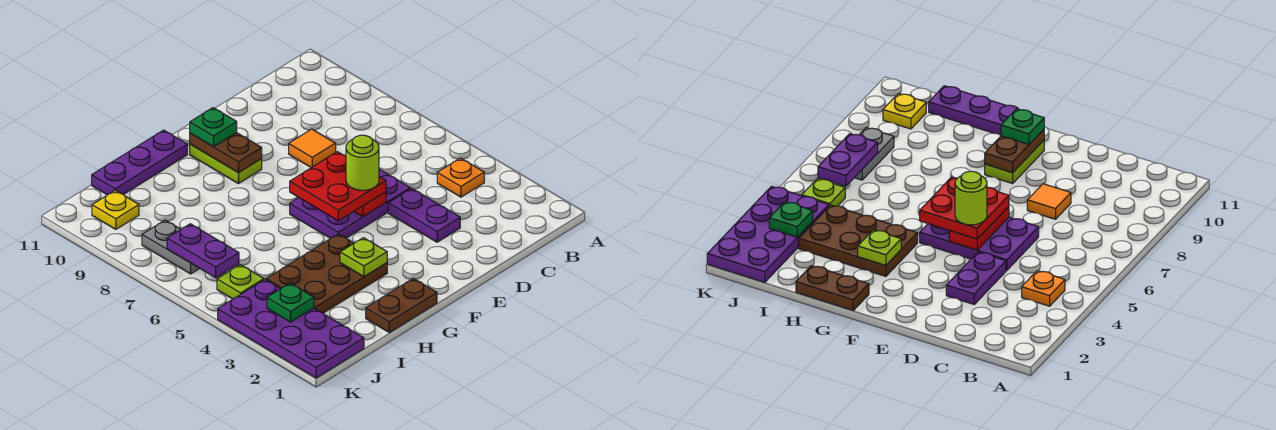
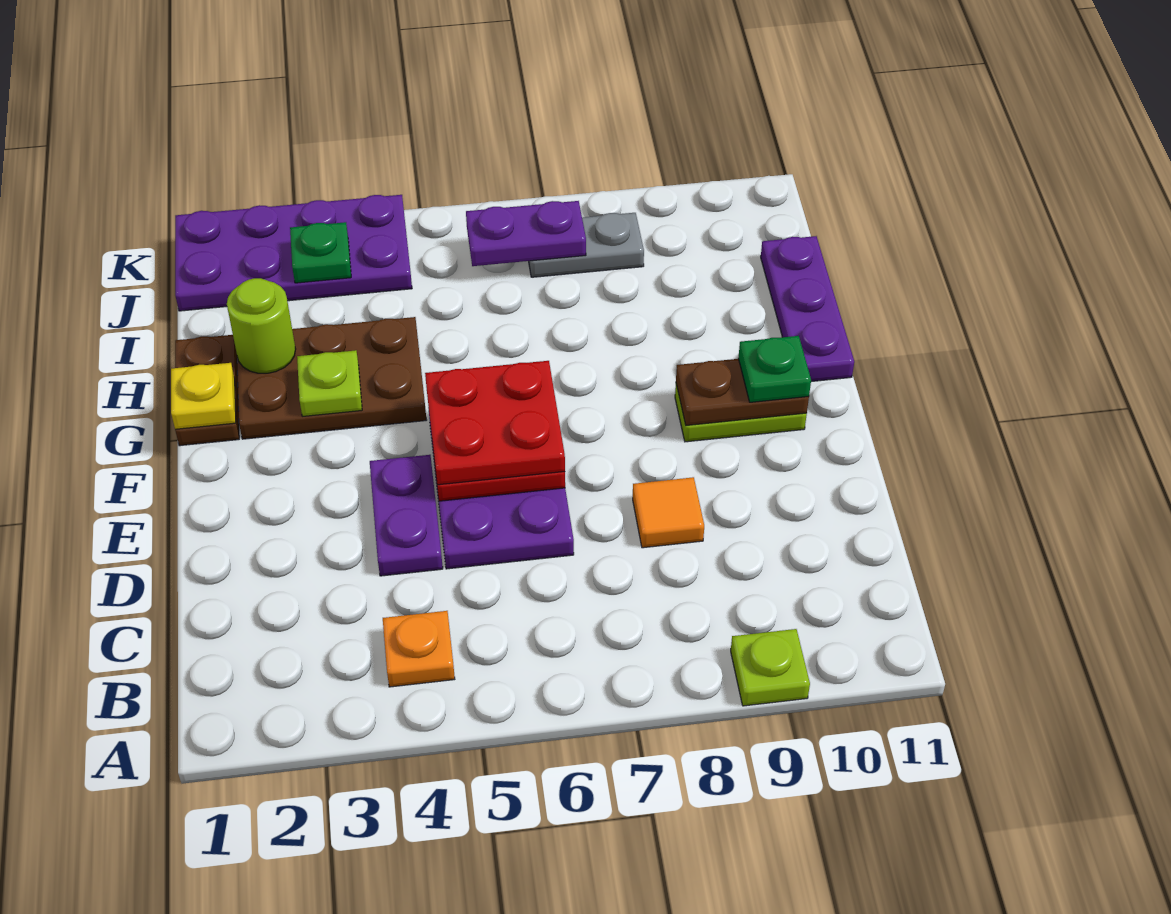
purple plate D3:D4 level 1 -> purple plate D4:E4 level 1
lime round brick E5 level 4 -> lime round brick H2 level 2
brown plate G3:I4 level 1 -> brown plate G2:H4 level 1
lime plate J5 level 1 -> lime plate A9 level 1
yellow plate J10 level 1 -> yellow plate G1 level 2

